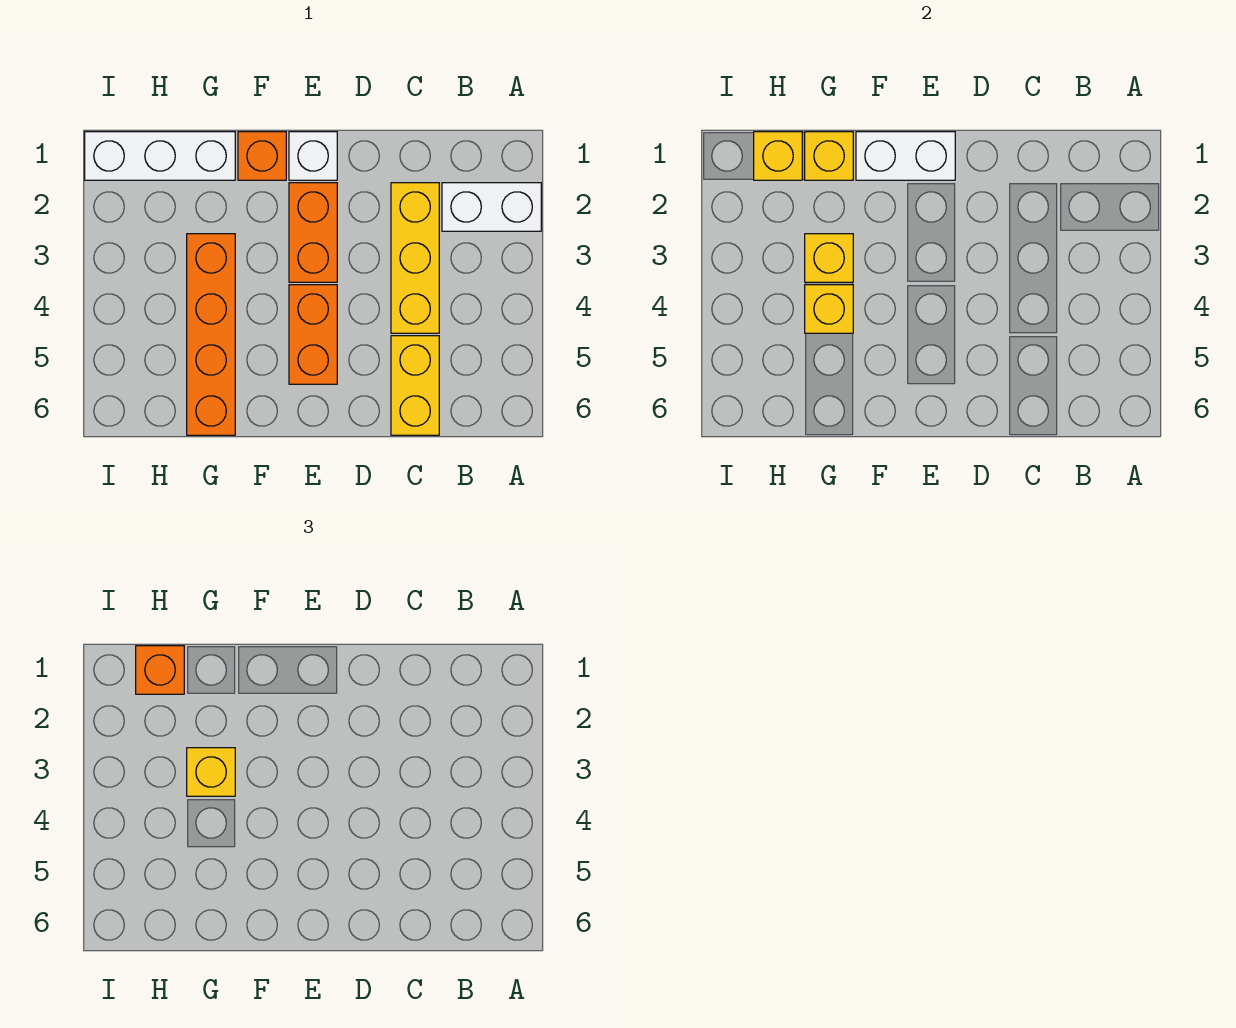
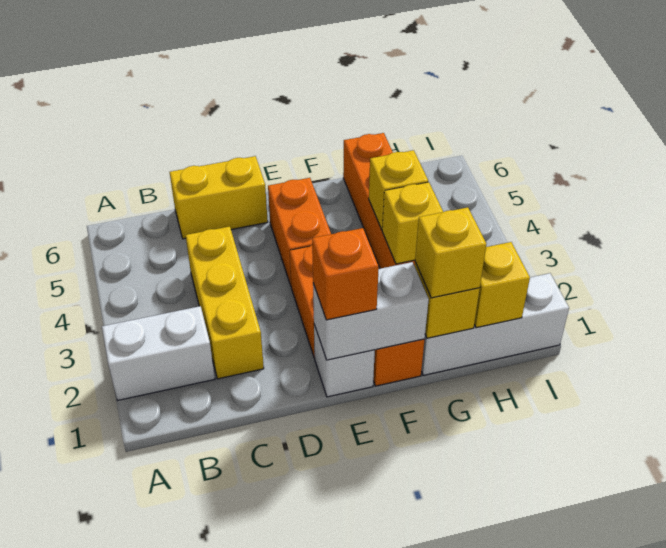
yellow brick C5:C6 level 1 -> yellow brick C6:D6 level 1
yellow brick G3 level 3 -> yellow brick G1 level 3
orange brick H1 level 3 -> orange brick E1 level 3

